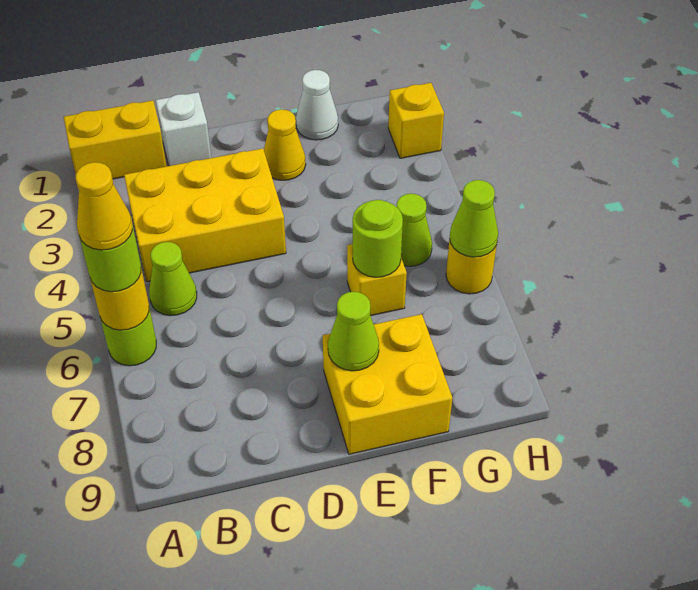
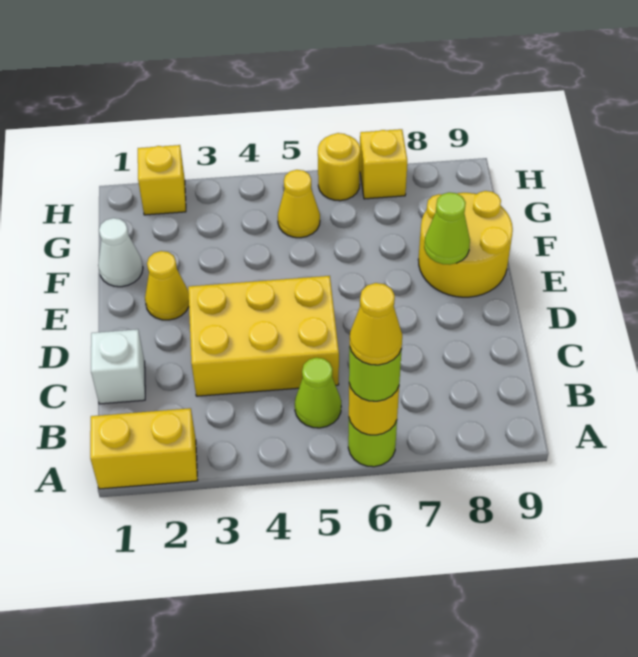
yellow brick A1:B1 level 1 -> yellow brick A1:A2 level 1
yellow brick B3:D4 level 1 -> yellow brick C3:D5 level 1
yellow brick E8:F9 level 1 -> yellow round brick E8:F9 level 1
yellow brick F6 level 1 -> yellow brick H7 level 1
lime round brick F6 level 2 -> none
lime cone G5 level 1 -> yellow cone G5 level 1
lime cone H6 level 2 -> none

